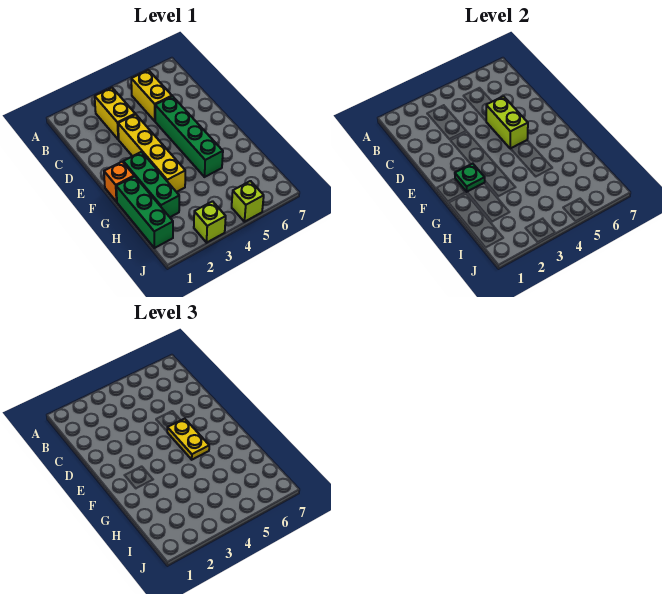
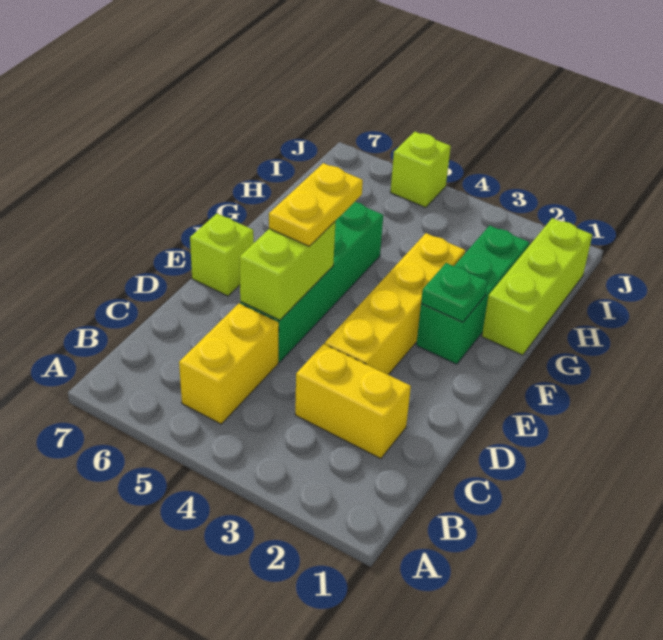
yellow brick B3:C3 level 1 -> yellow brick C2:C3 level 1
orange brick F1 level 1 -> none
green brick G1:I1 level 1 -> lime brick G1:I1 level 1
lime brick J3 level 1 -> lime brick E7 level 1

